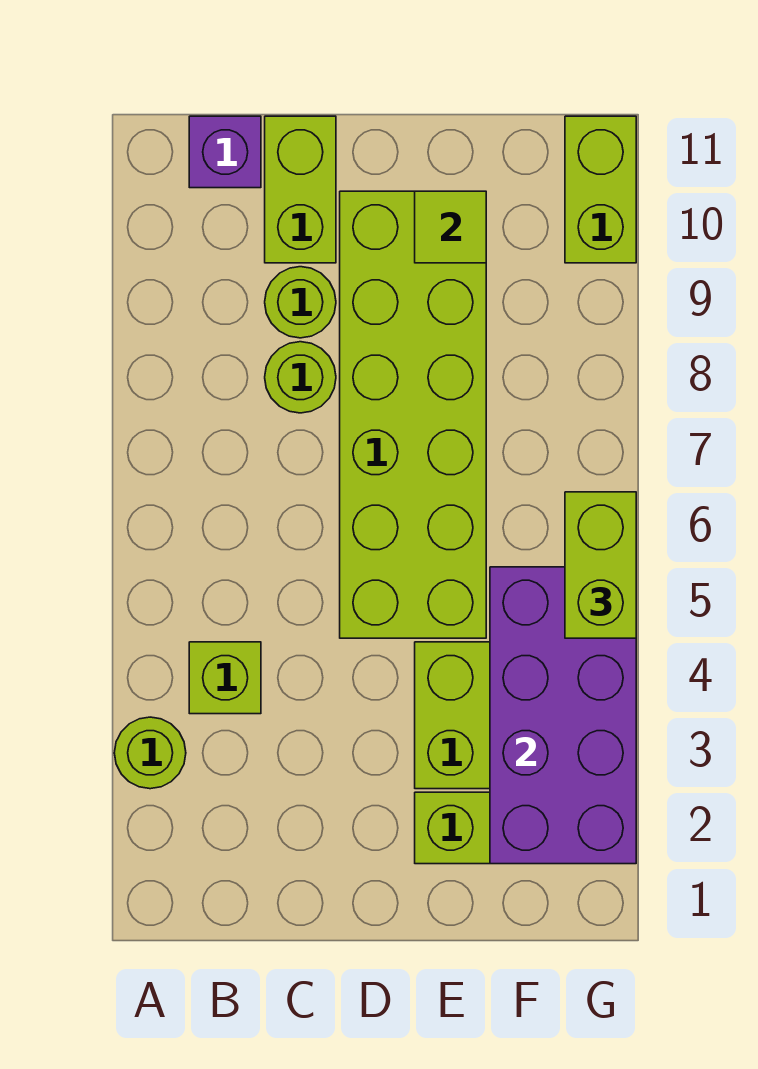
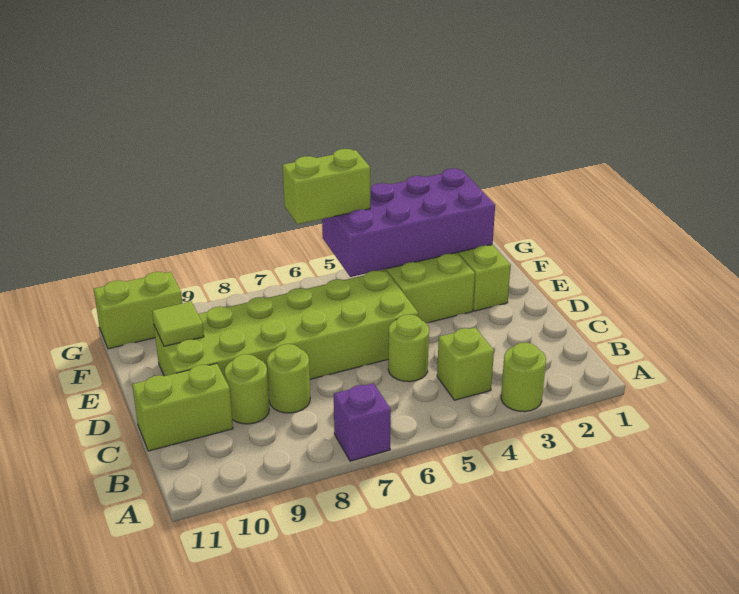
purple brick B11 level 1 -> purple brick A7 level 1
none -> lime round brick C5 level 1

